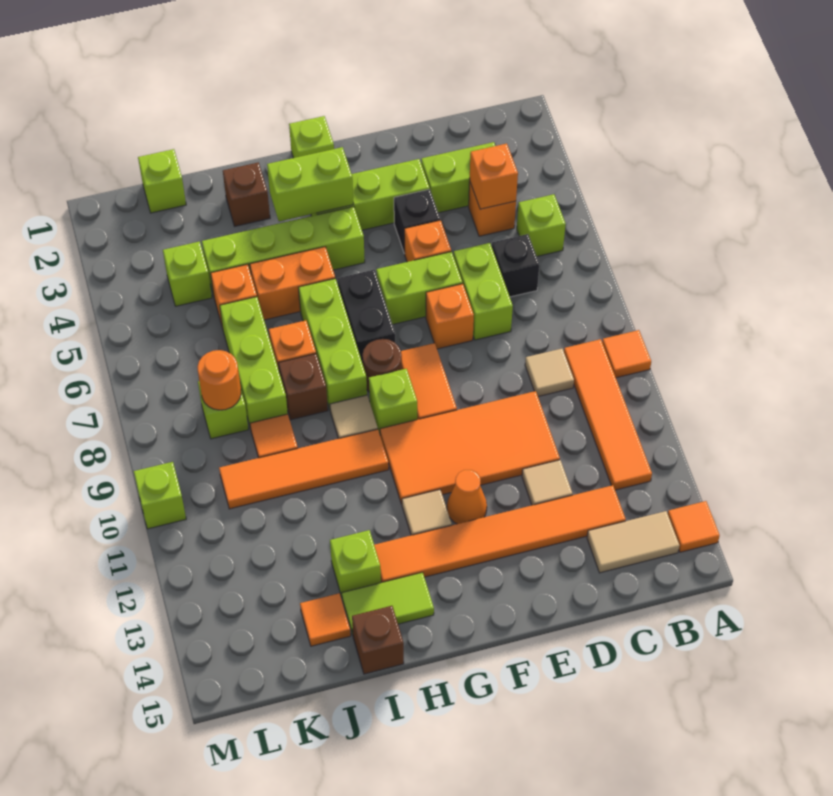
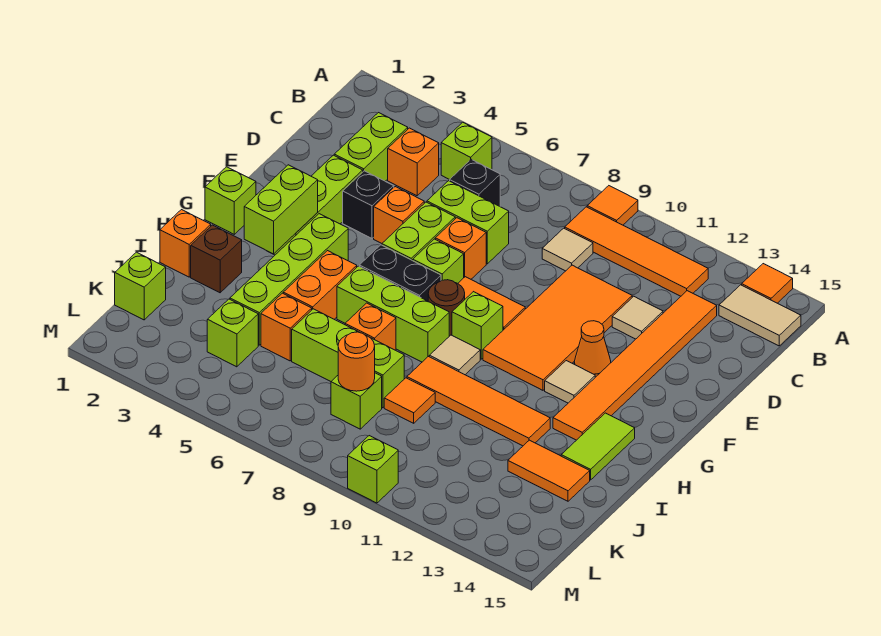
tan tile B14:C14 level 1 -> tan tile B14:B15 level 1
orange brick C4 level 2 -> orange brick I1 level 1
orange tile H10:K10 level 1 -> orange tile I9:I12 level 1
brown brick I8 level 1 -> none
lime brick I13 level 1 -> lime brick F7 level 1
brown brick I15 level 1 -> none
orange tile J14 level 1 -> orange tile J13:J14 level 1

